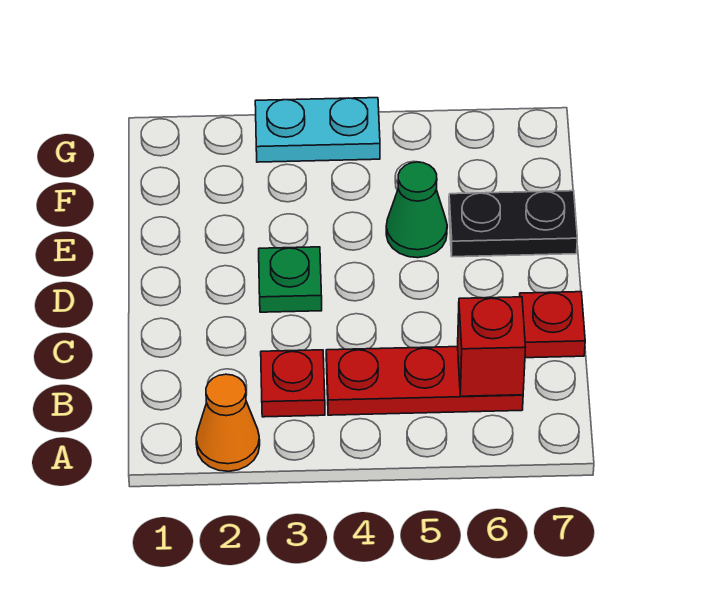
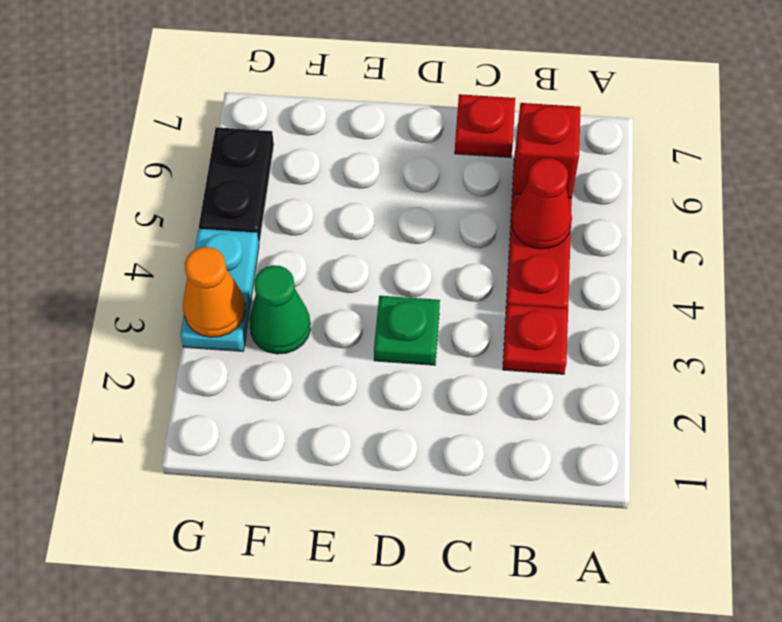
orange cone A2 level 1 -> orange cone G3 level 2
none -> red cone B5 level 2
green cone E5 level 1 -> green cone F3 level 1
black plate E6:E7 level 1 -> black plate G5:G6 level 1

